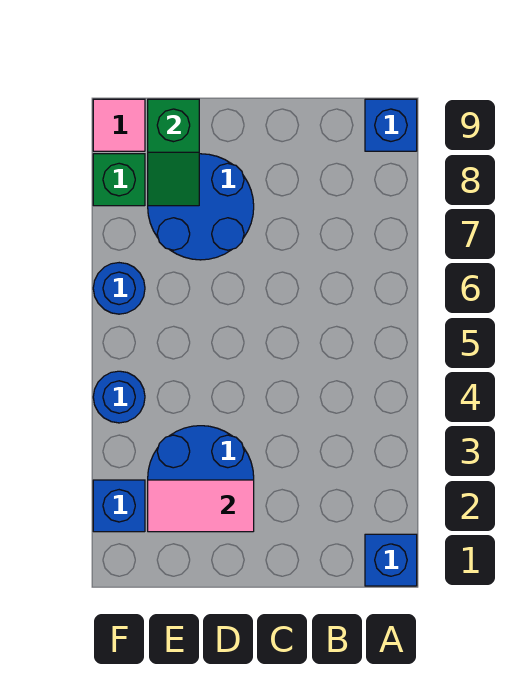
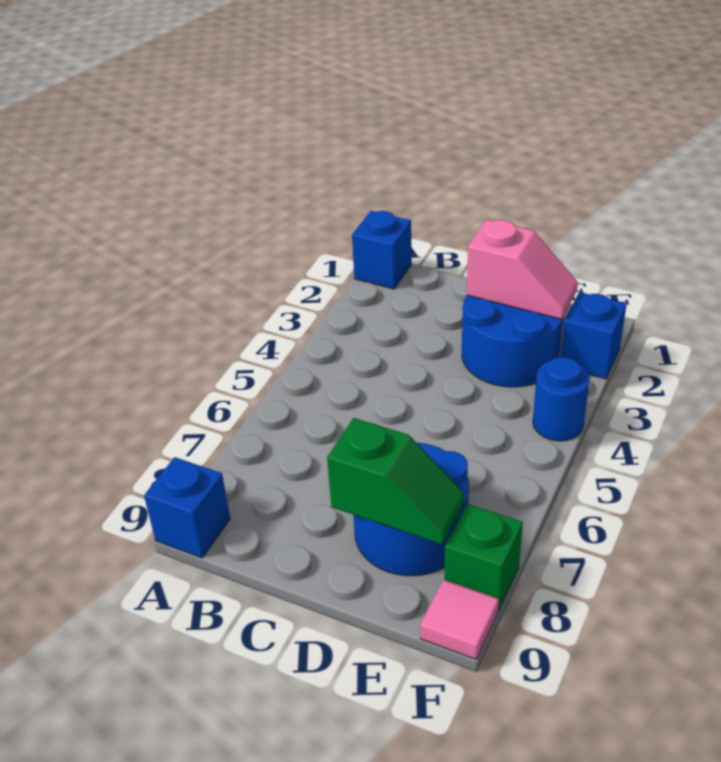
pink tile D2:E2 level 2 -> pink slope D2:E2 level 2 top D
green slope E8:E9 level 2 top 9 -> green slope D8:E8 level 2 top D
blue round brick F6 level 1 -> none

